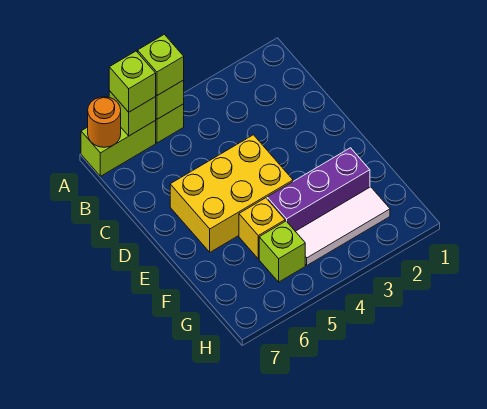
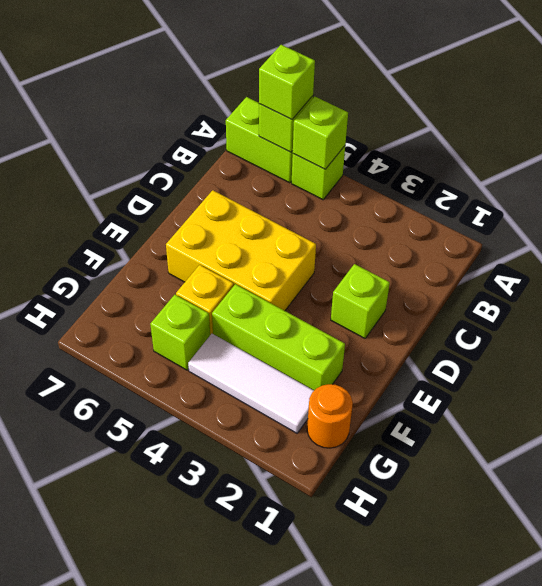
lime brick A5 level 3 -> lime brick D2 level 1
orange round brick A7 level 2 -> orange round brick G1 level 1
purple brick F2:F4 level 1 -> lime brick F2:F4 level 1

